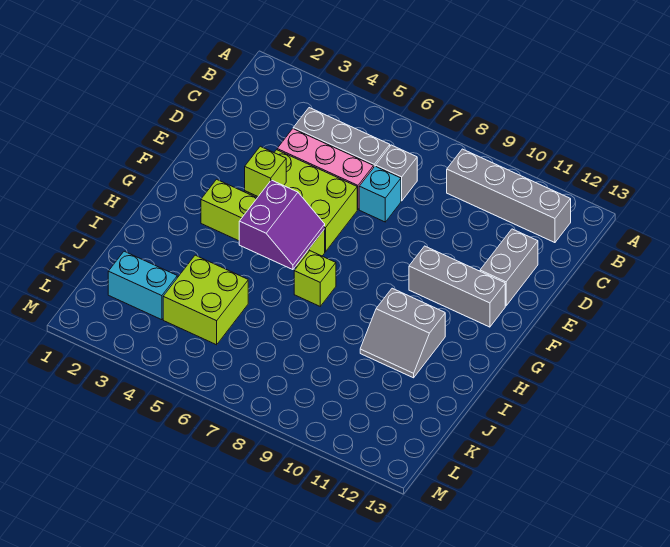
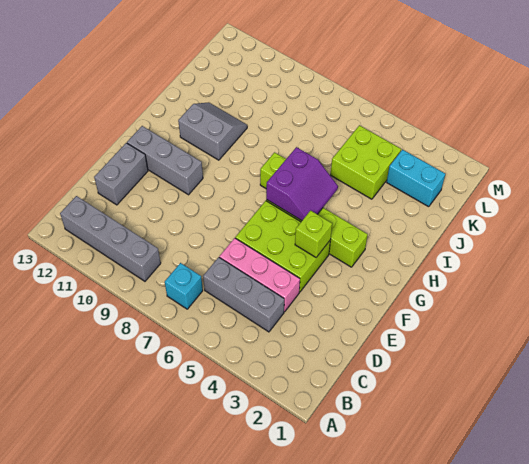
grey brick C7 level 1 -> none
cyan brick D7 level 1 -> cyan brick B7 level 1
purple slope G5:H6 level 2 top 5 -> purple slope G5:H6 level 2 top 6

